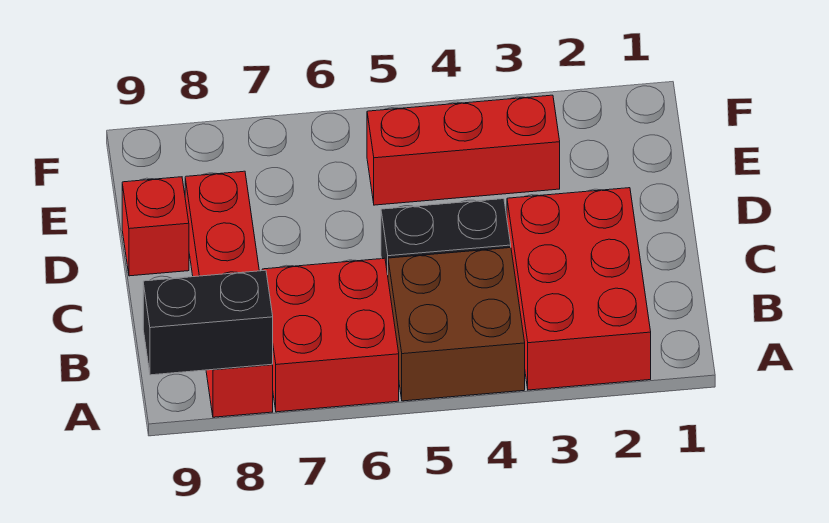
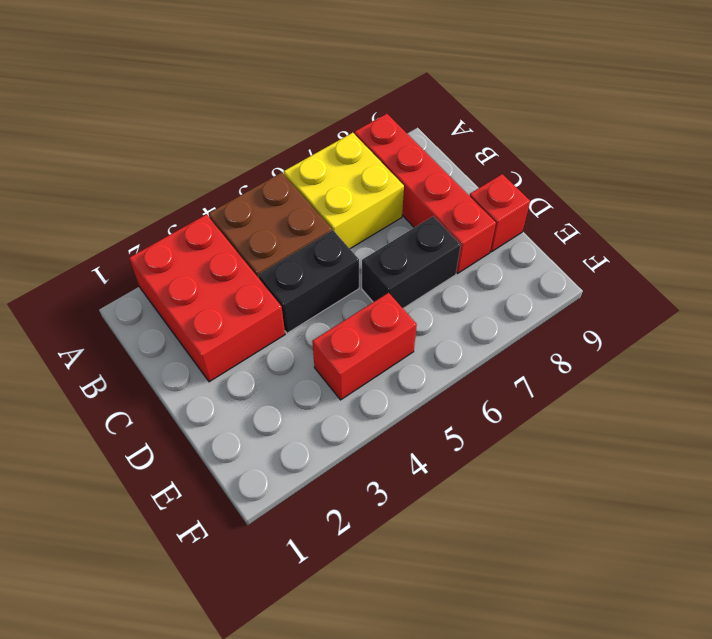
red brick A6:B7 level 1 -> yellow brick A6:B7 level 1
black brick A8:A9 level 2 -> black brick D6:D7 level 1
red brick E3:E5 level 1 -> red brick E4:E5 level 1

